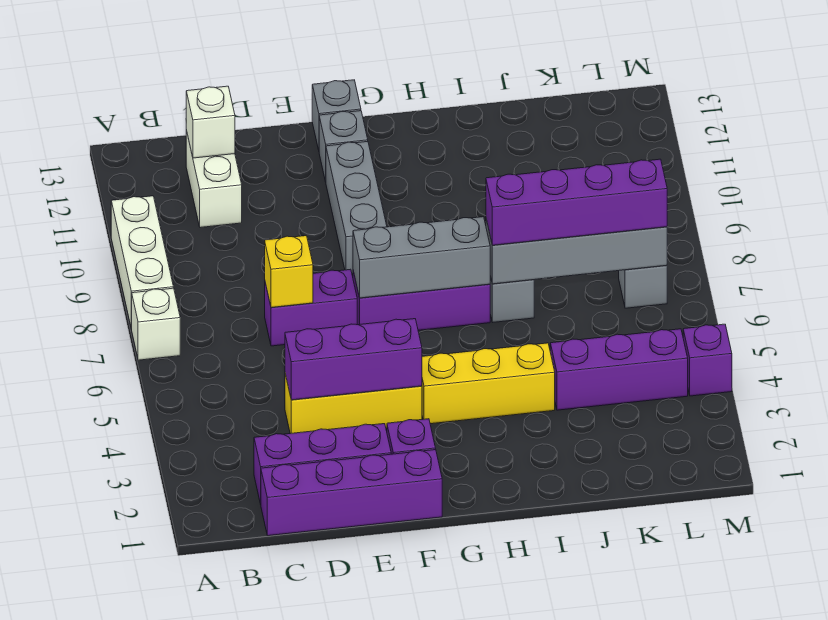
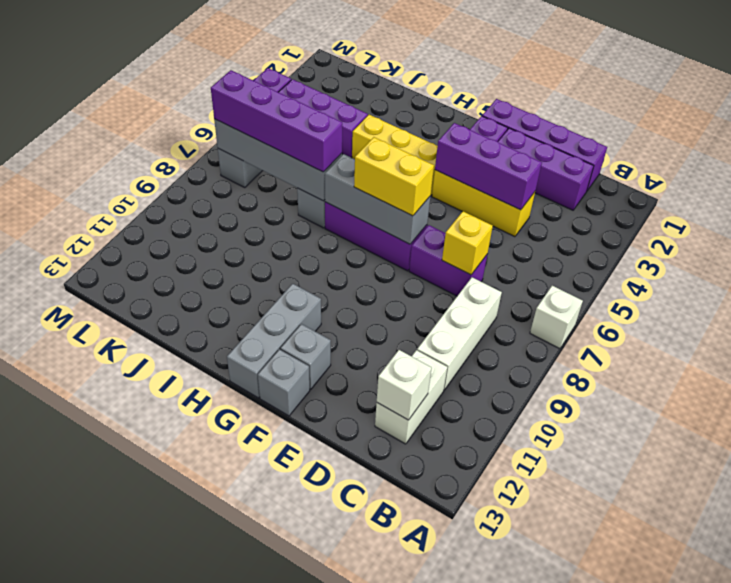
white brick A8:A10 level 1 -> white brick C8:C10 level 1
none -> yellow brick F7:G7 level 3
grey brick F9:F11 level 1 -> grey brick G11:G13 level 1

